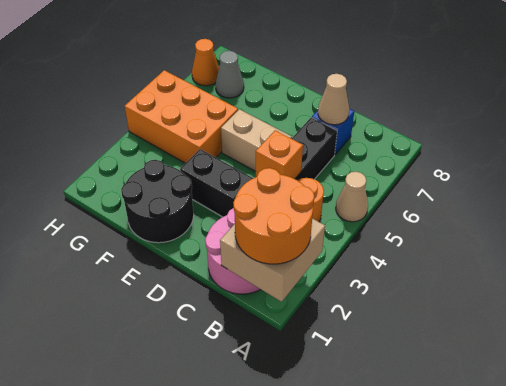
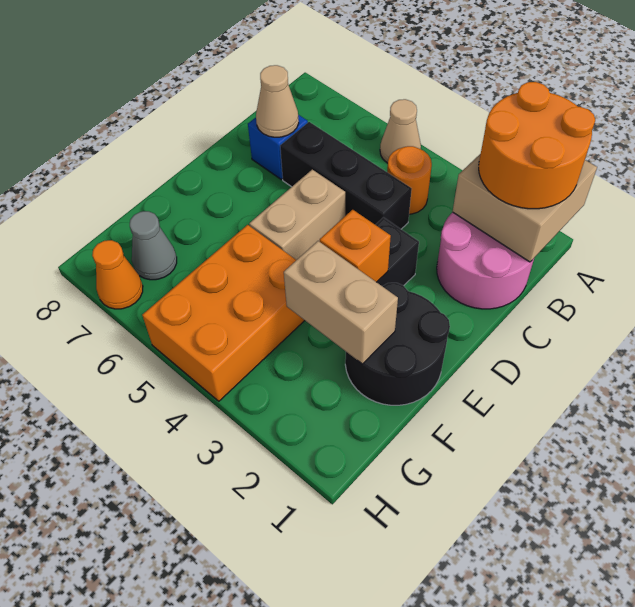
orange brick C4 level 2 -> orange brick E3 level 2
none -> tan brick F2:F3 level 2

